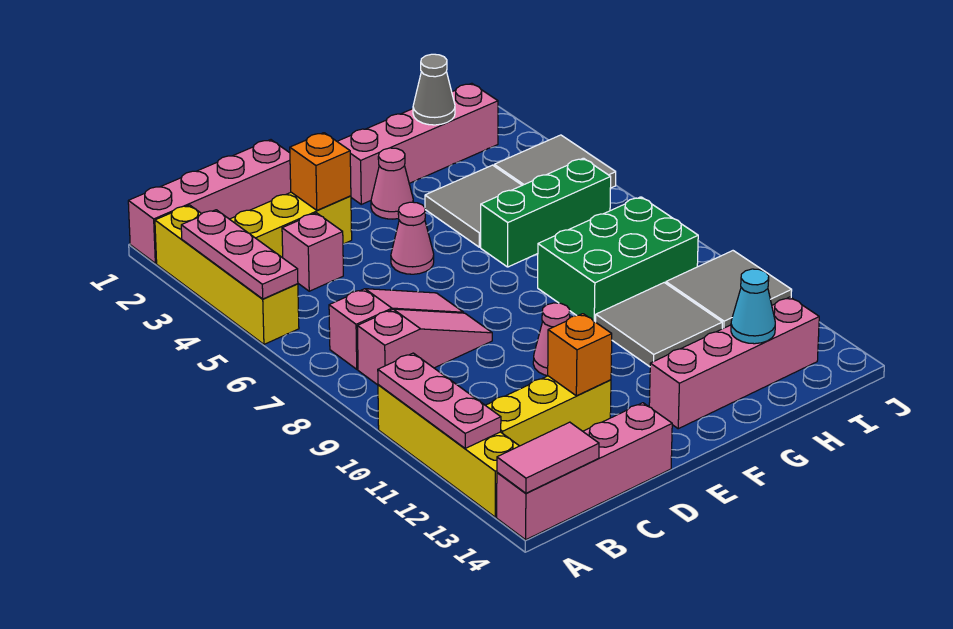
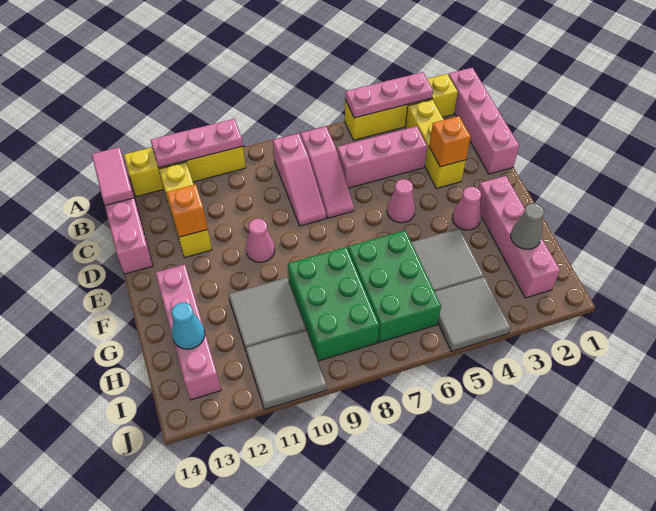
pink brick C4 level 1 -> pink brick C4:C6 level 1
green brick G6:I6 level 1 -> green brick G6:I7 level 1

